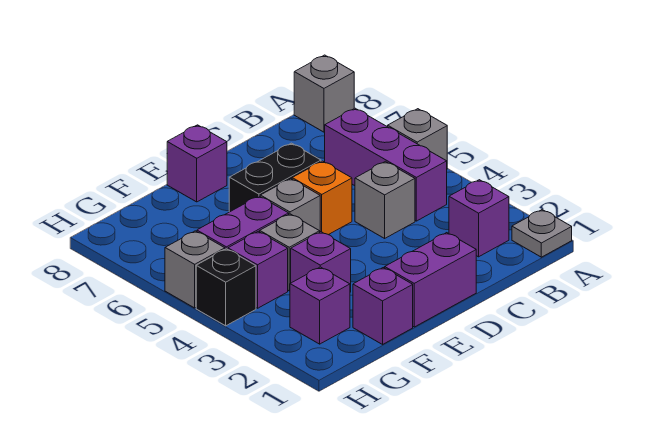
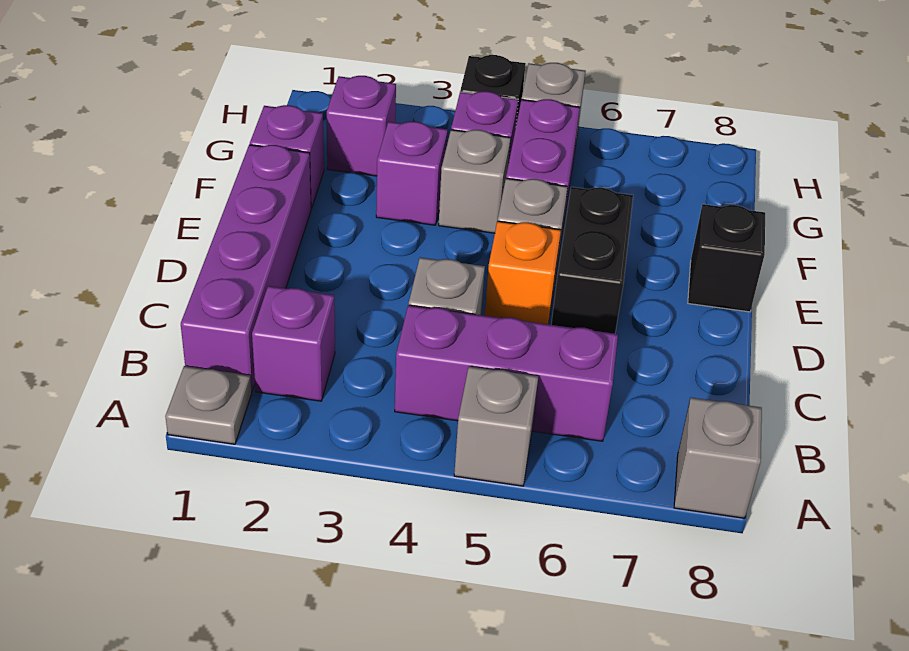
purple brick D1:E1 level 1 -> purple brick B1:E1 level 1
purple brick E8 level 1 -> black brick E8 level 1

